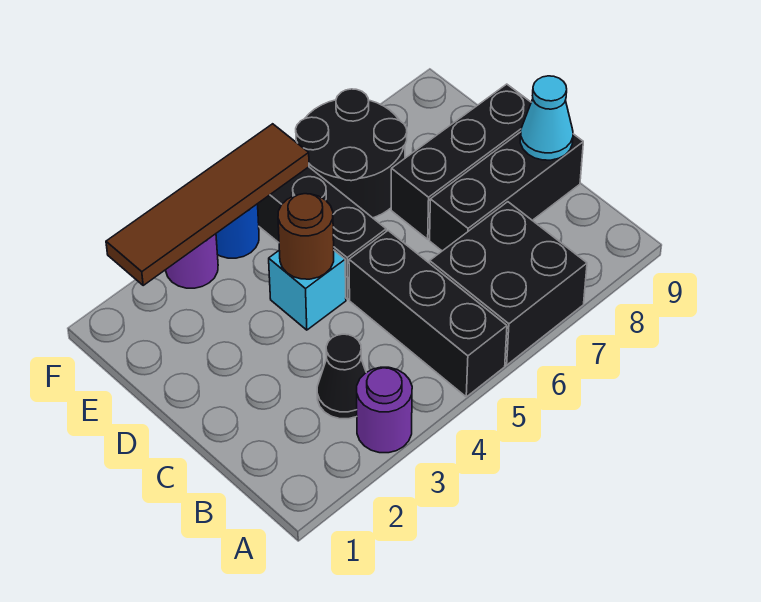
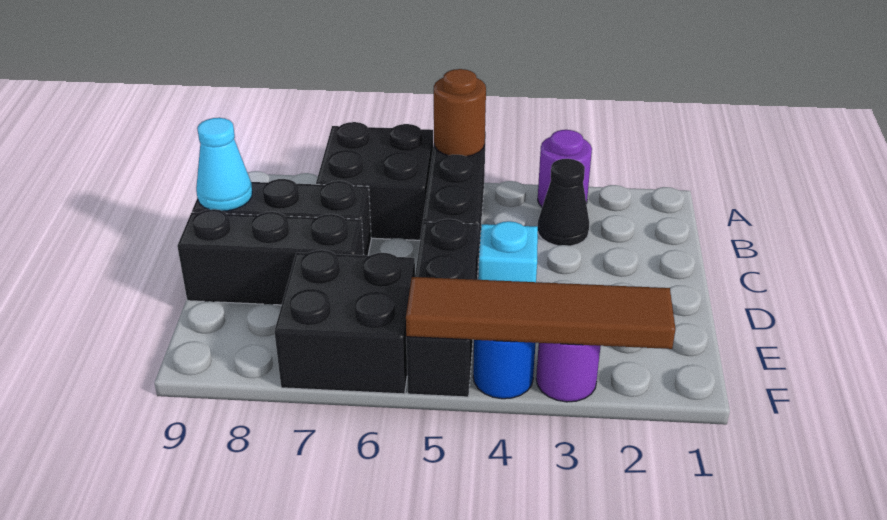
brown round brick D4 level 2 -> brown round brick A5 level 2
black round brick E6:F7 level 1 -> black brick E6:F7 level 1

